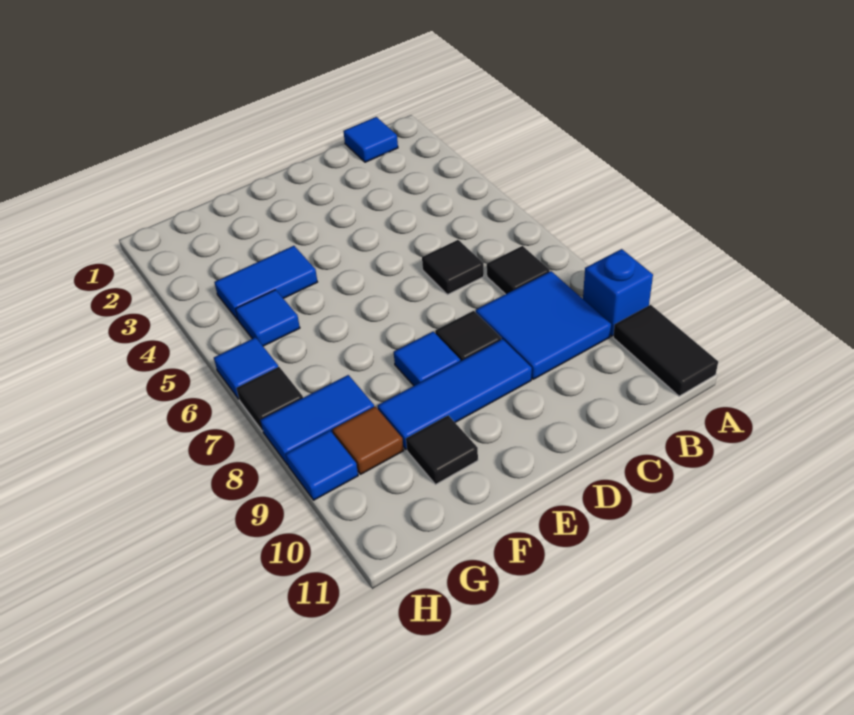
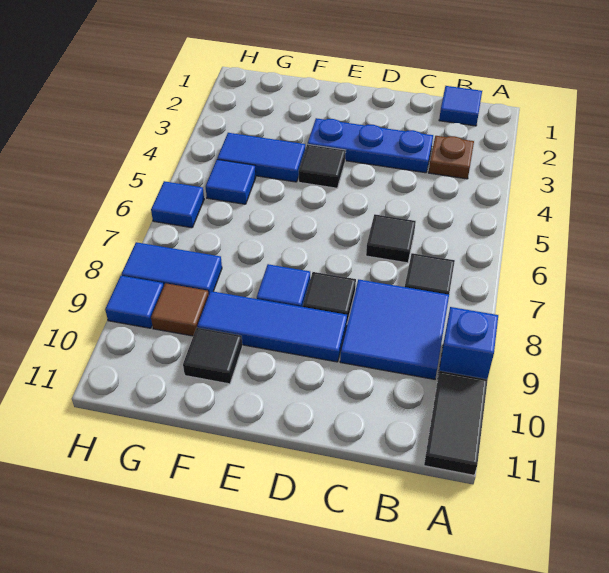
none -> brown plate B3 level 1
none -> blue plate C3:E3 level 1
black tile H7 level 1 -> black tile E4 level 1

